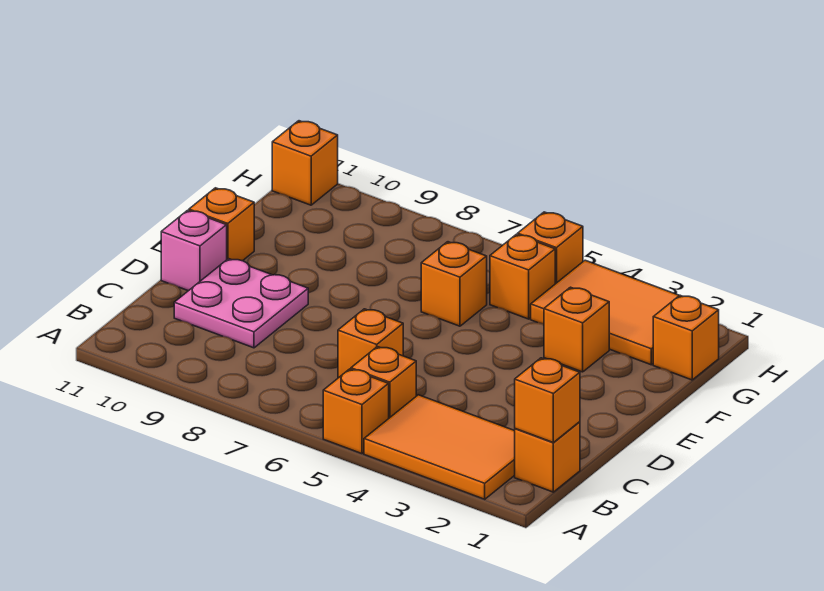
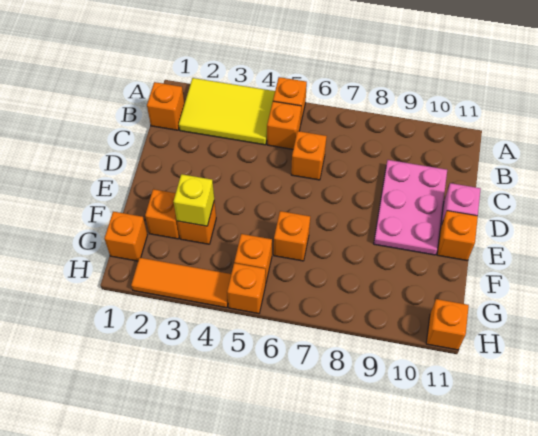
orange tile A2:B4 level 1 -> yellow tile A2:B4 level 1
orange brick B1 level 2 -> orange brick F2 level 1
pink plate C9:D10 level 1 -> pink plate C9:E10 level 1
none -> yellow brick F3 level 2
orange tile G2:H4 level 1 -> orange tile H2:H4 level 1

